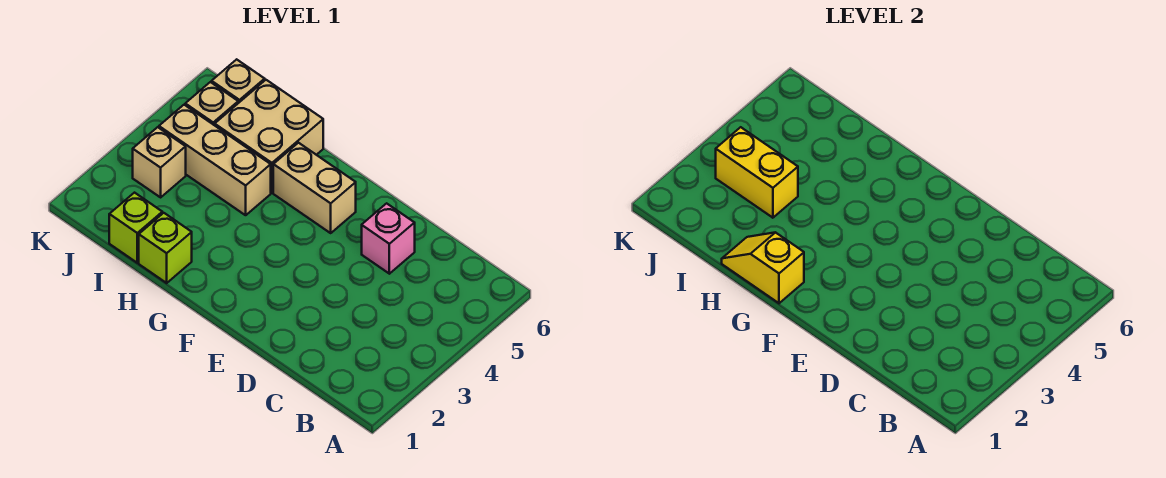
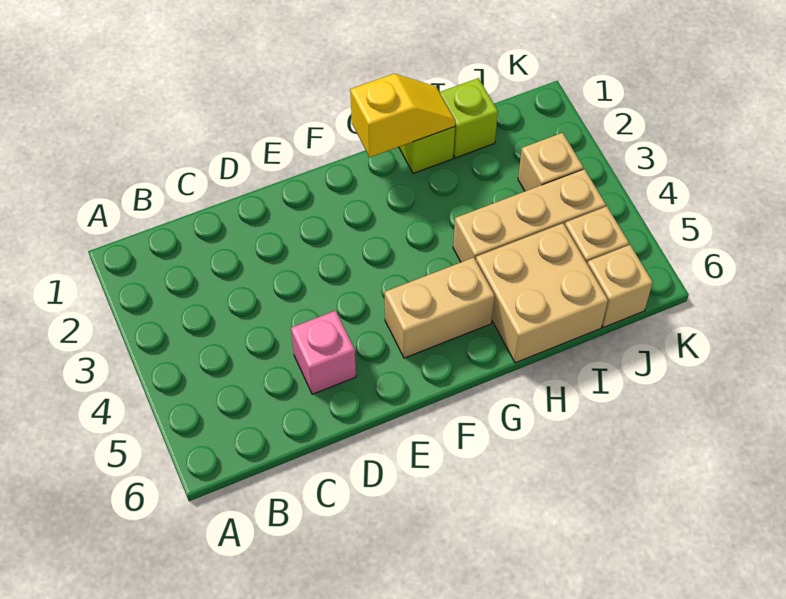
yellow brick I3:J3 level 2 -> none

